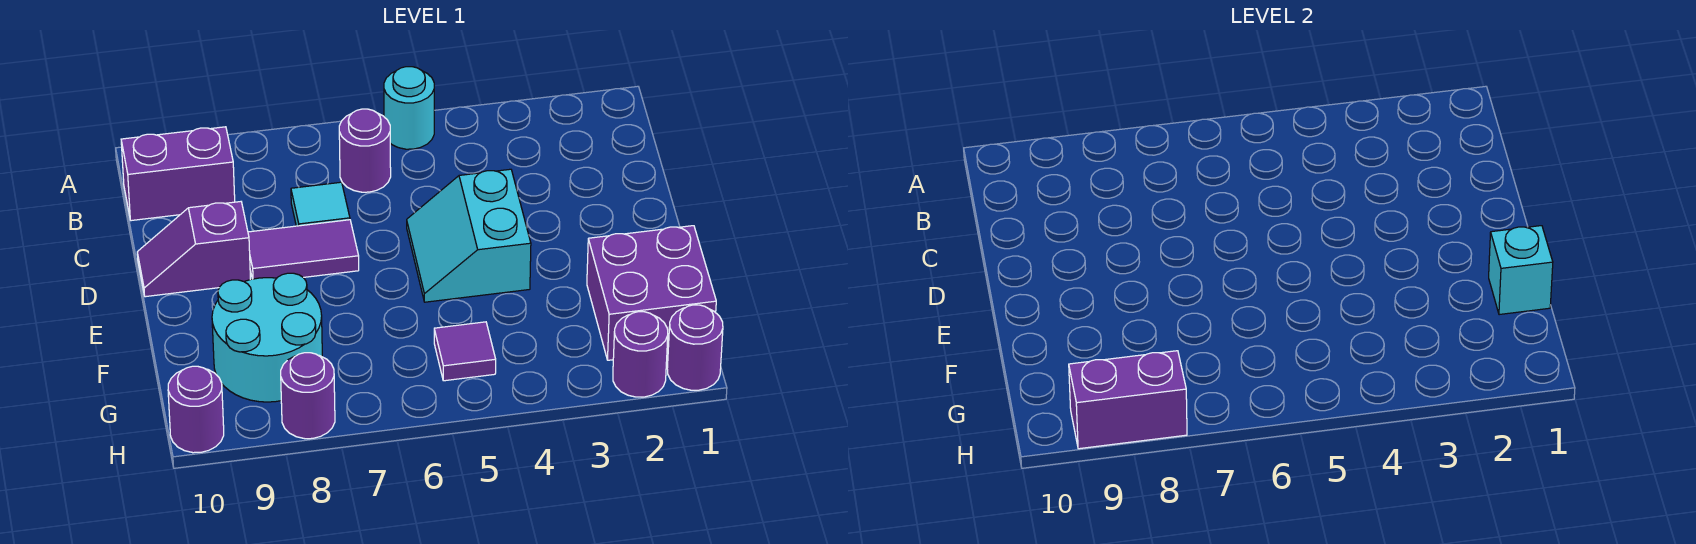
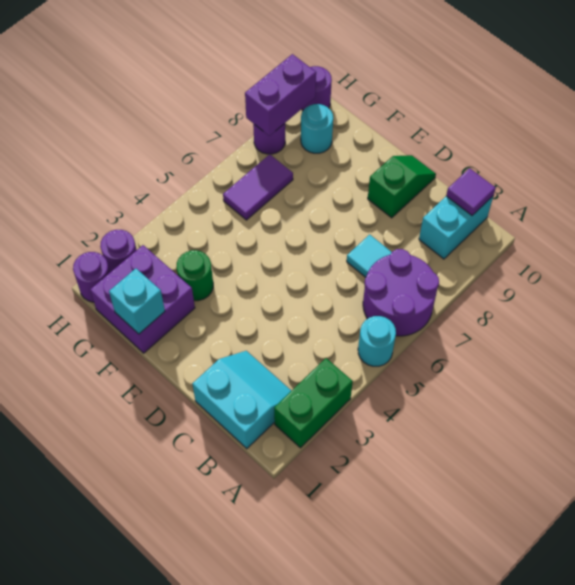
none -> green brick A2:A3 level 1
purple round brick B6 level 1 -> purple round brick A6:B7 level 1
purple brick B9:B10 level 1 -> cyan brick B9:B10 level 1
cyan slope D4:E5 level 1 top 4 -> cyan slope B1:C2 level 1 top 1
purple tile D7:D8 level 1 -> purple tile G6:G7 level 1
purple slope D9:D10 level 1 top 9 -> green slope D9:D10 level 1 top 9
none -> green round brick F3 level 1
cyan round brick F8:G9 level 1 -> cyan round brick G9 level 1
purple tile G5 level 1 -> purple tile B10 level 2

